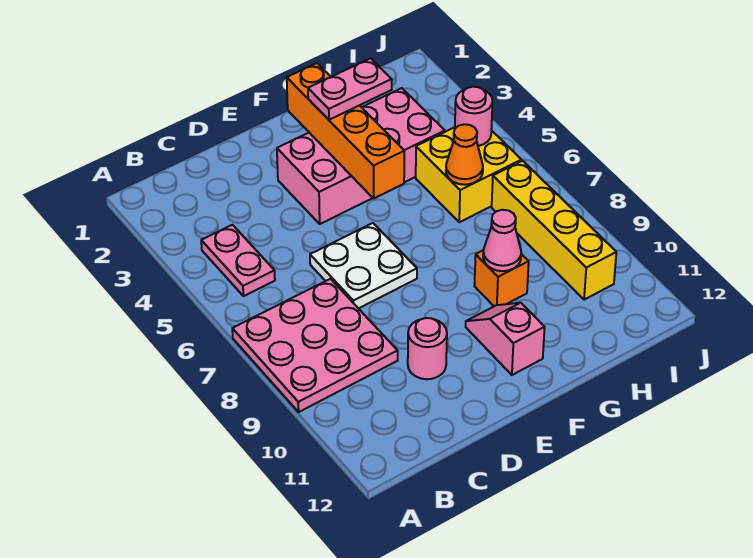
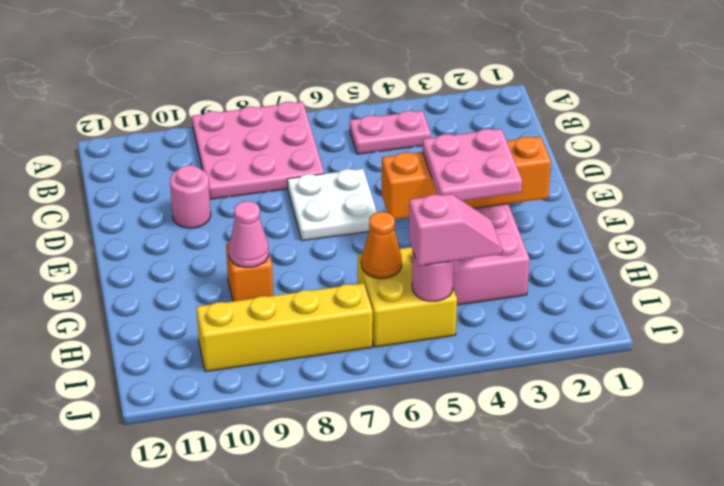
pink plate F3:G3 level 3 -> pink plate F3:G4 level 3
pink slope F10:F11 level 1 top 11 -> pink slope I4:I5 level 3 top 5

